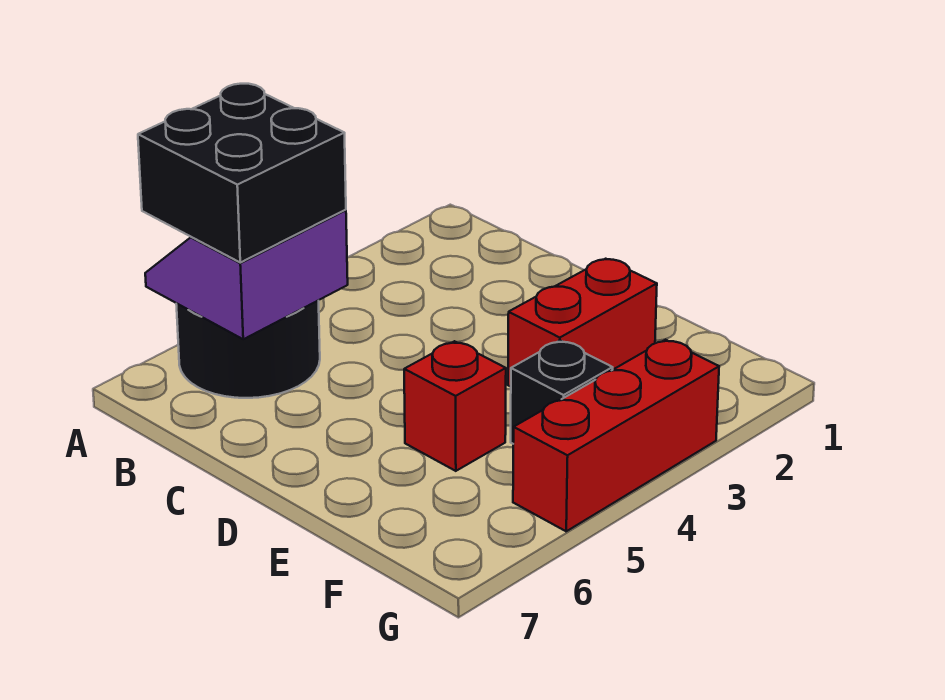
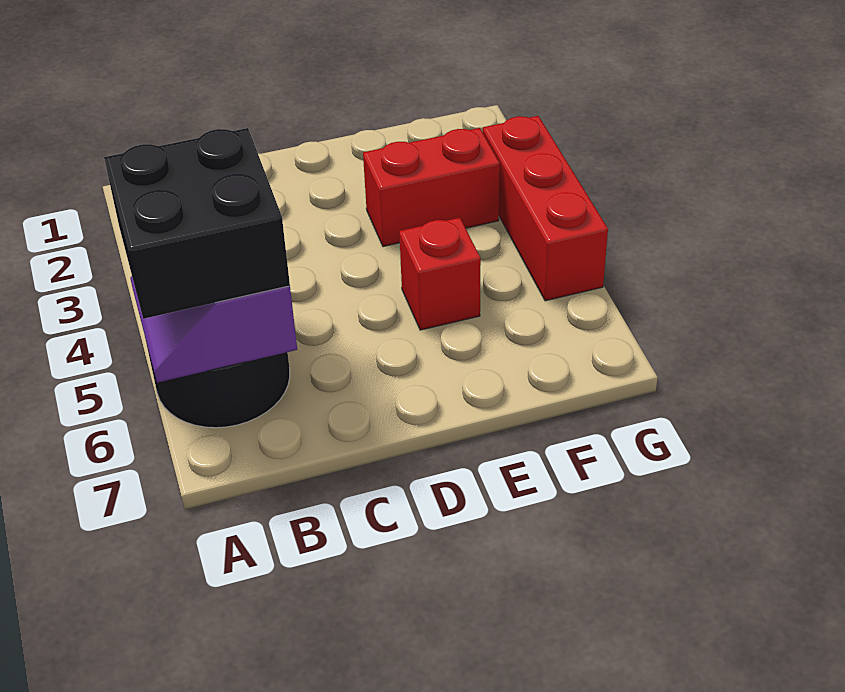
red brick E2:E3 level 1 -> red brick E3:F3 level 1
black brick F4 level 1 -> none

